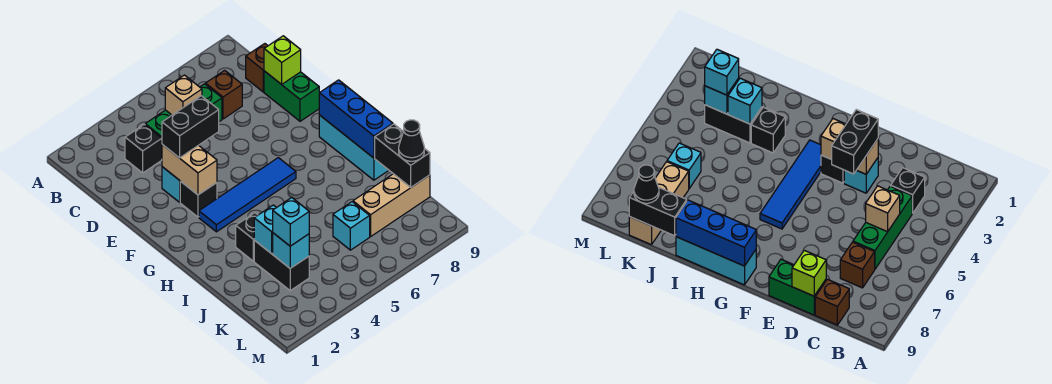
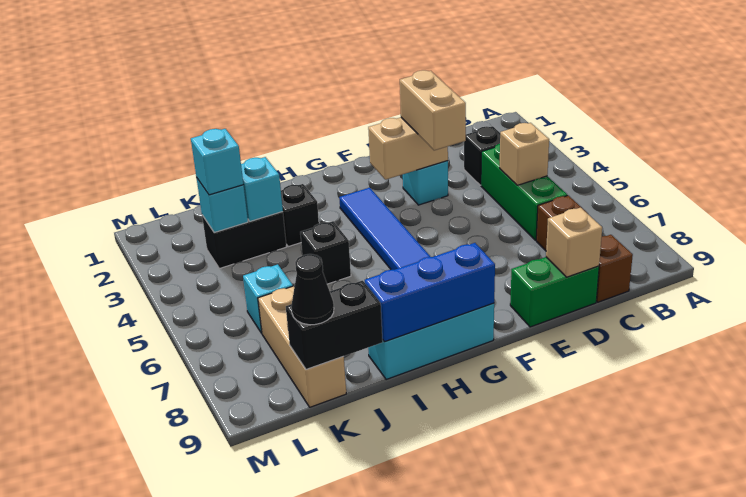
lime brick D9 level 2 -> tan brick D9 level 2
black brick E3:E4 level 3 -> tan brick E3:E4 level 3
black brick F3 level 1 -> black brick I5 level 1

